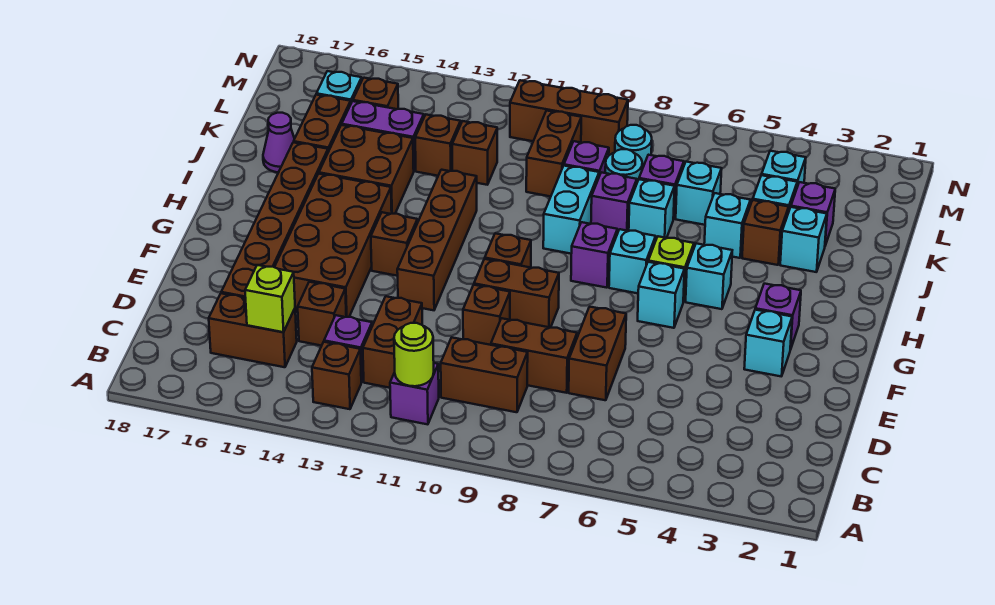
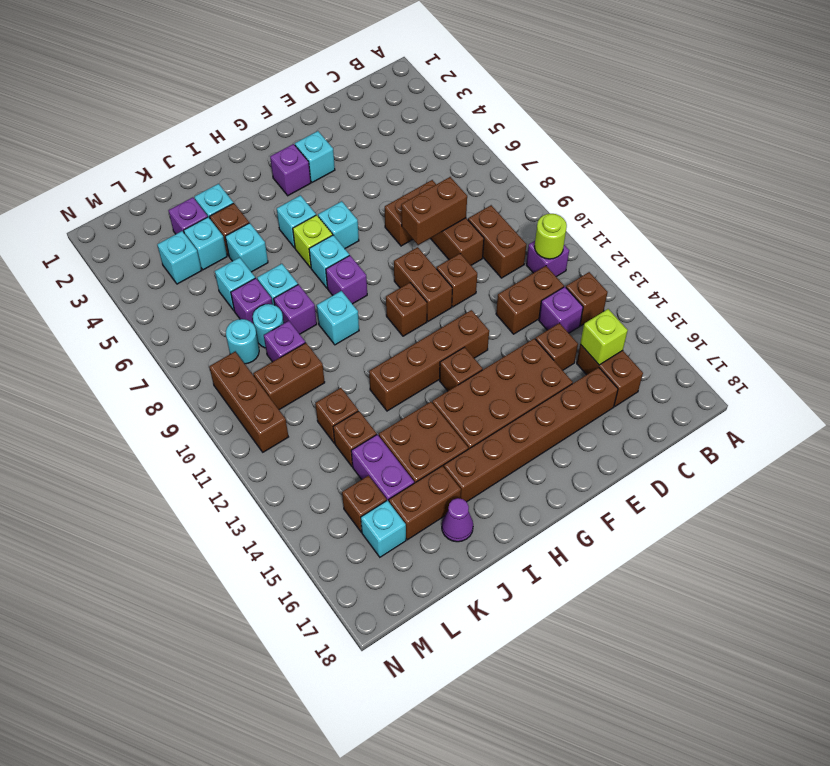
none -> brown brick D8:E8 level 2
cyan brick I9:J9 level 1 -> cyan brick I9 level 1

